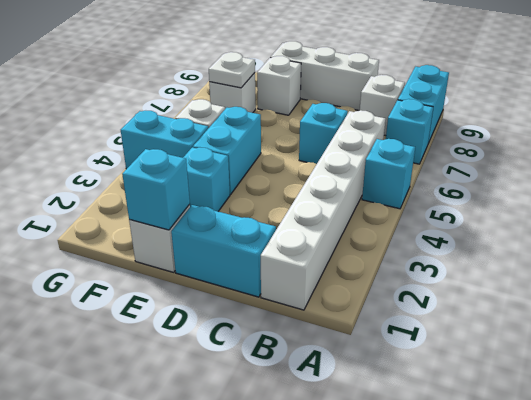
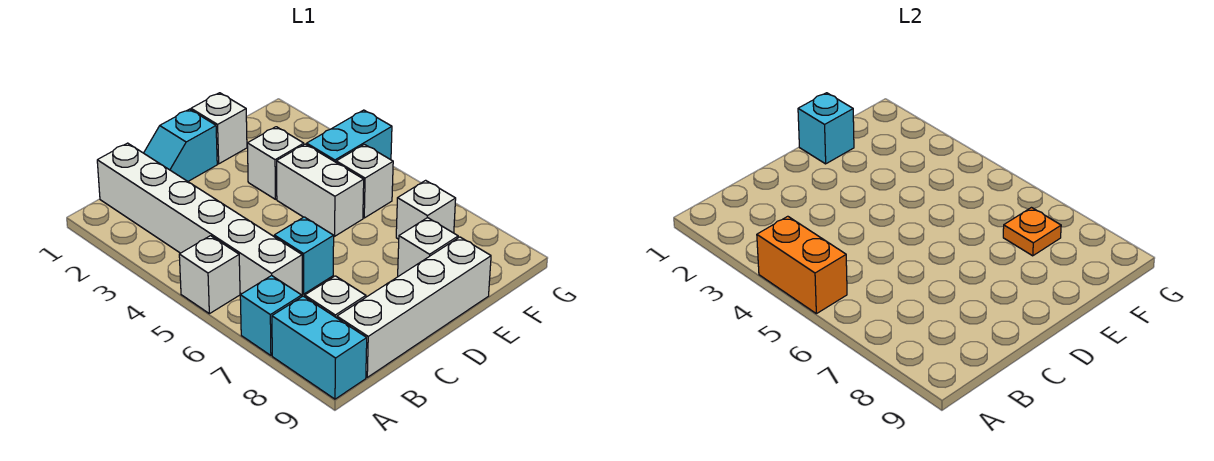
none -> orange brick A4:A5 level 2
cyan brick A5 level 1 -> white brick A5 level 1
cyan brick C1:D1 level 1 -> cyan slope C1:D1 level 1 top D
white brick C9:E9 level 1 -> white brick B9:E9 level 1
cyan brick E3 level 1 -> white brick E3 level 1
cyan brick E4:E5 level 1 -> white brick E4:E5 level 1
white plate F7 level 2 -> orange plate F7 level 2

